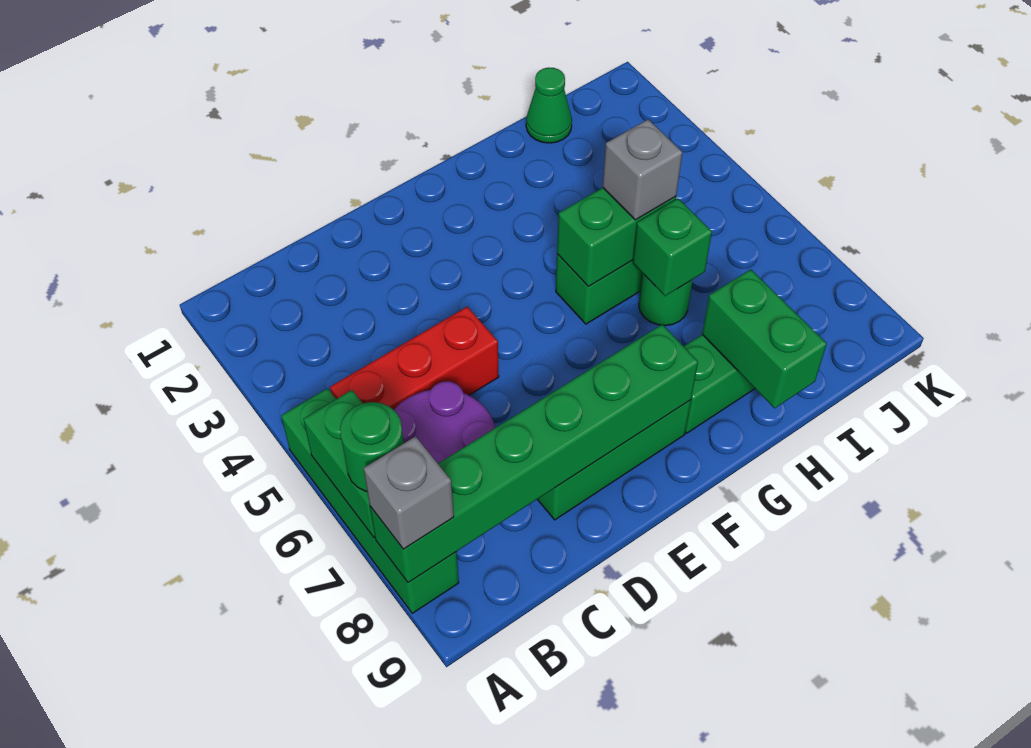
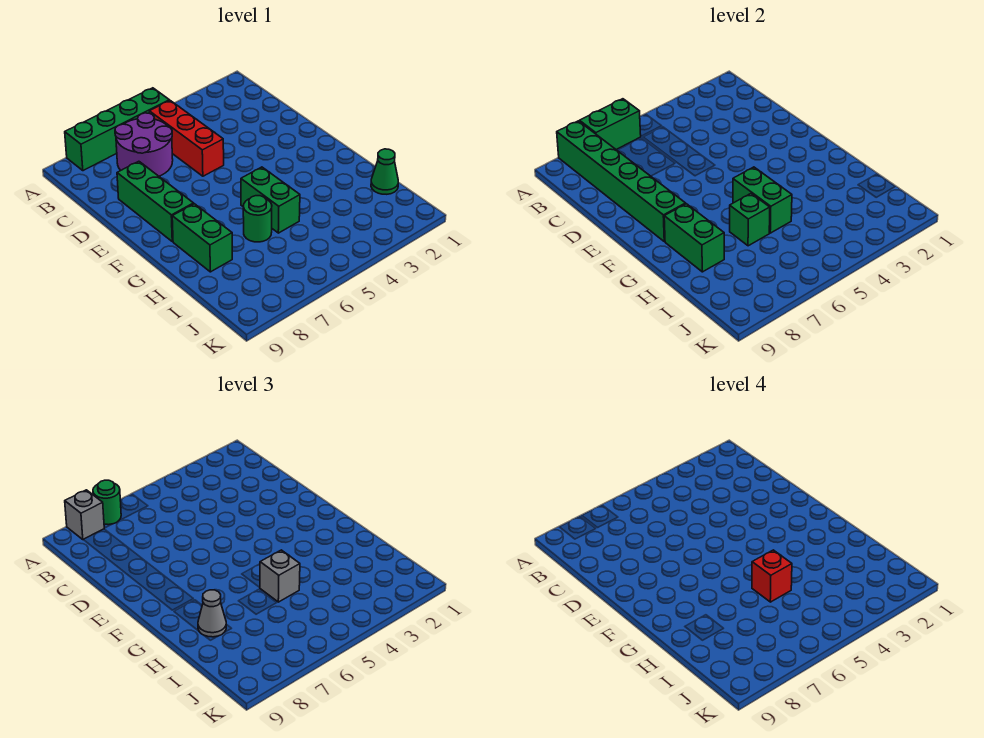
none -> red brick H5 level 4
green brick H8:H9 level 2 -> green brick G8:H8 level 2
none -> grey cone H8 level 3

